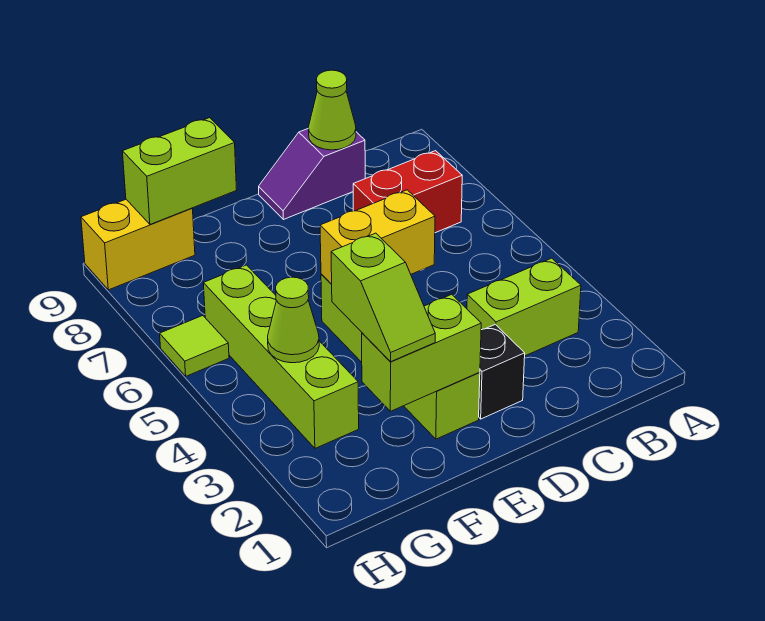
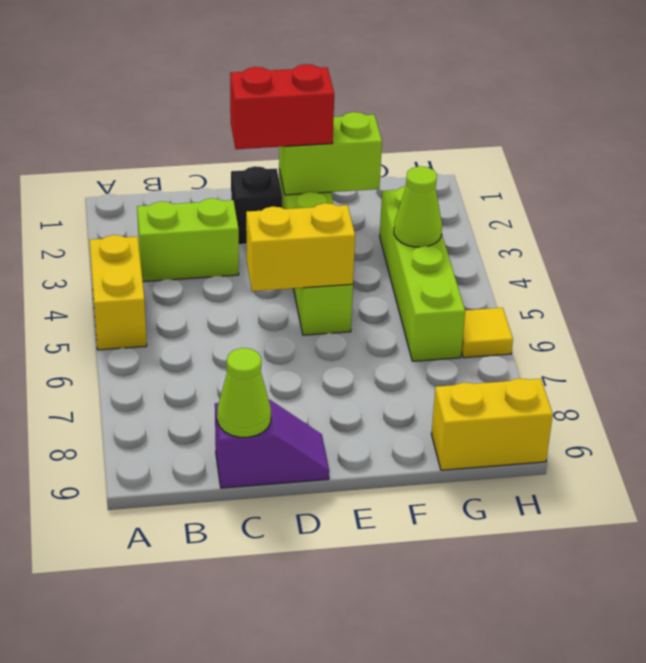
none -> yellow brick A4:A5 level 1
red brick B7:C7 level 1 -> red brick D2:E2 level 3
lime slope F2:F3 level 3 top 3 -> none
lime brick F9:G9 level 2 -> none
lime tile H6 level 1 -> yellow tile H6 level 1

